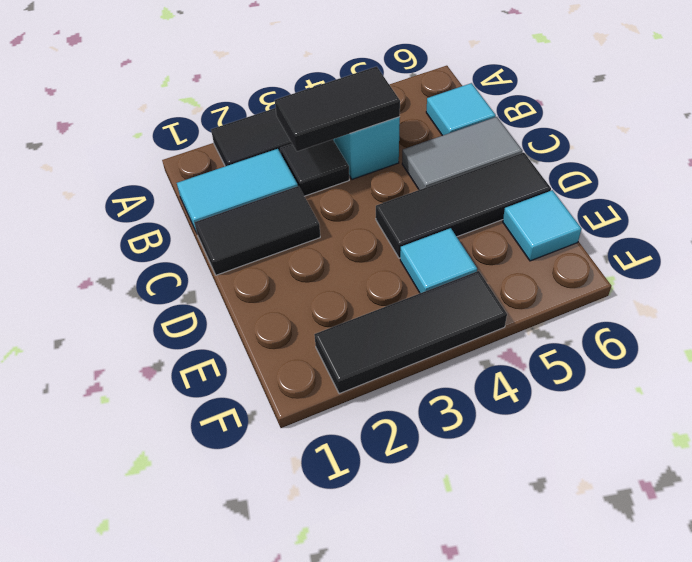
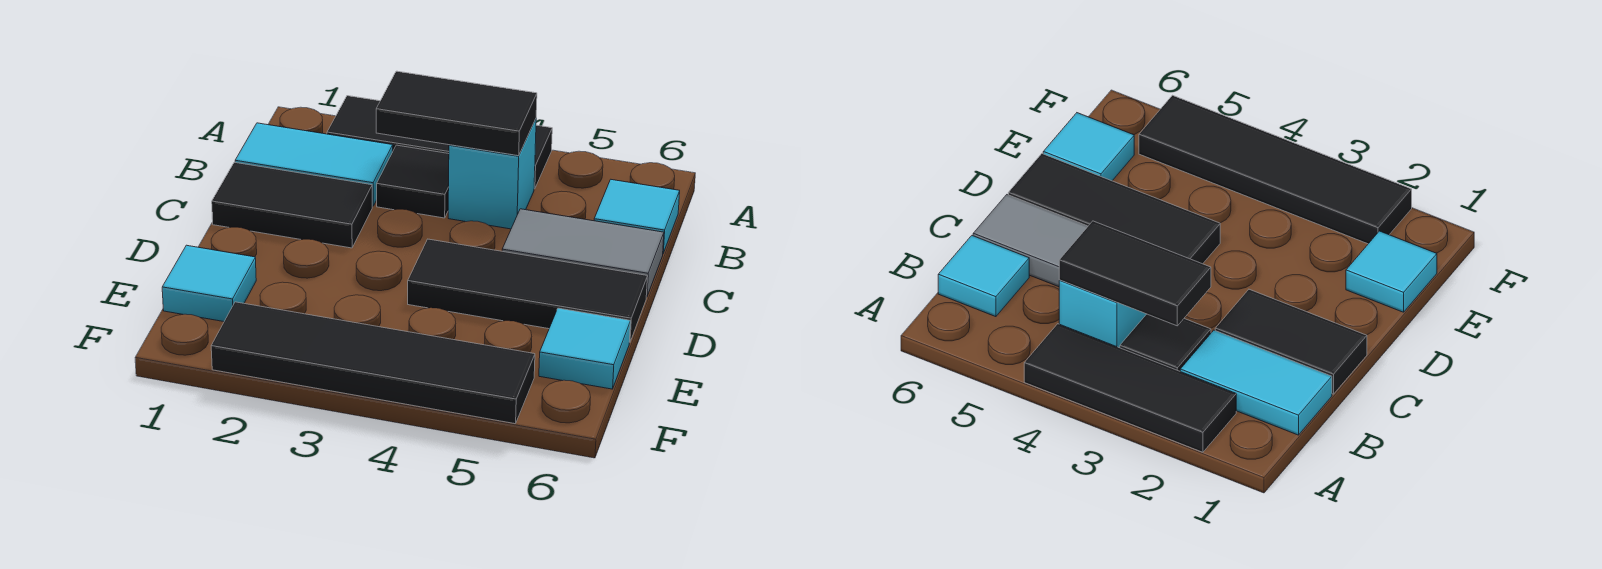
cyan tile E4 level 1 -> cyan tile E1 level 1
black tile F2:F4 level 1 -> black tile F2:F5 level 1

